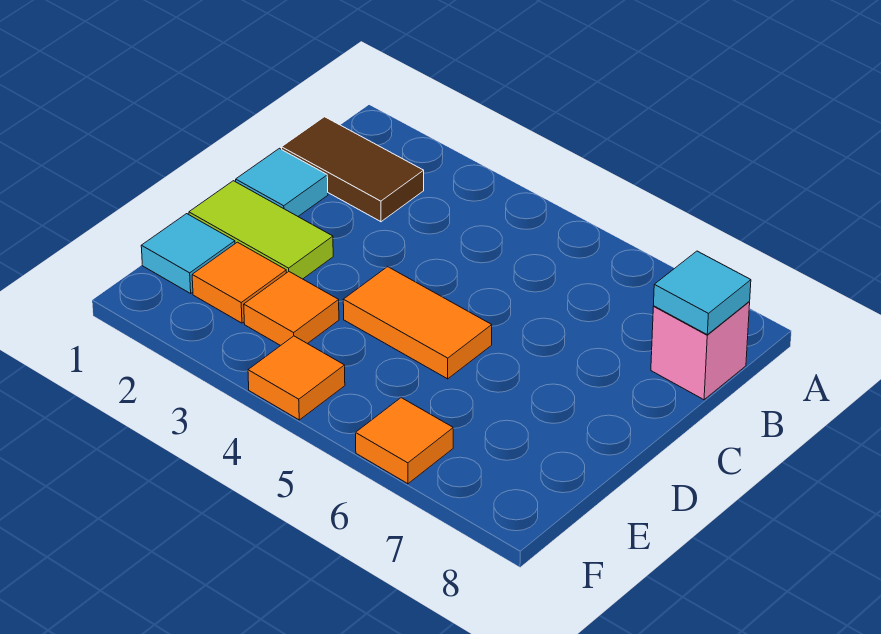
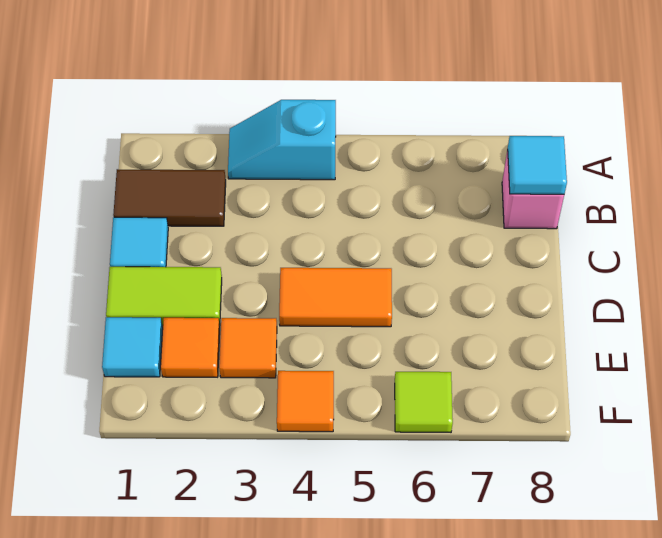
none -> cyan slope A3:A4 level 1 top 4
orange tile F6 level 1 -> lime tile F6 level 1

